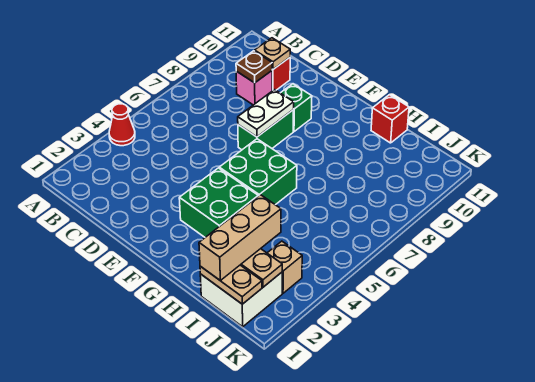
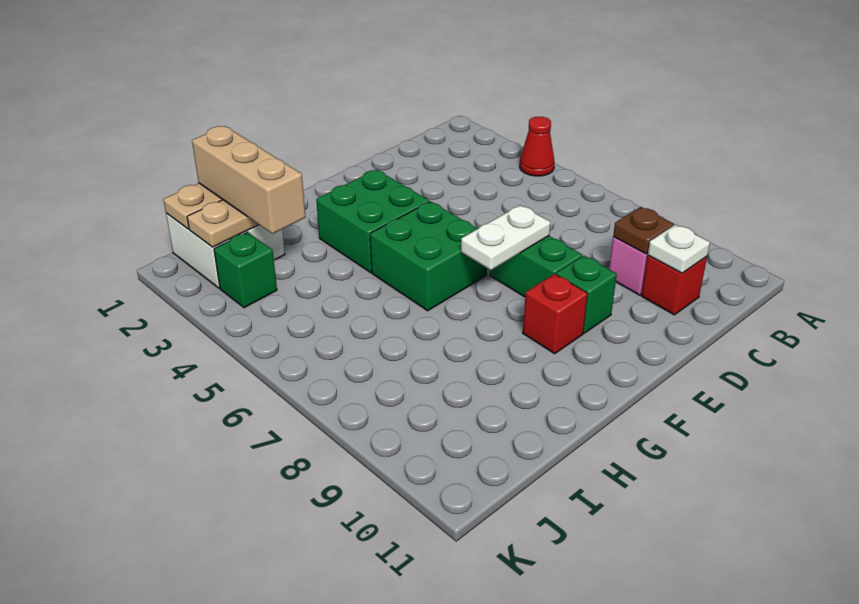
tan plate C10 level 2 -> white plate C10 level 2
white plate E7:E8 level 2 -> white plate E7:F7 level 2
red brick H11 level 1 -> red brick F9 level 1
tan brick J3 level 1 -> green brick J3 level 1

